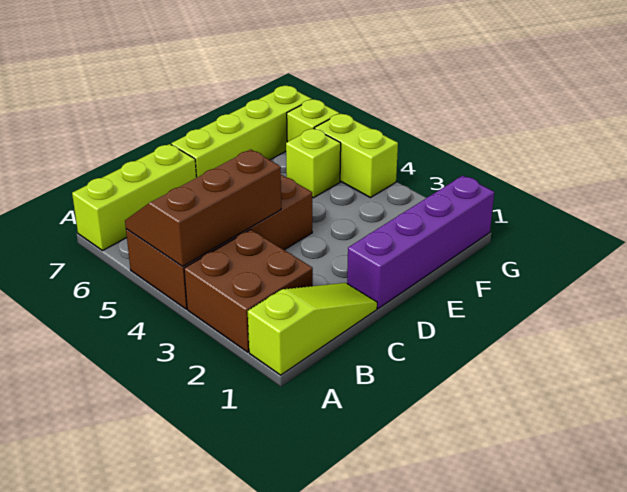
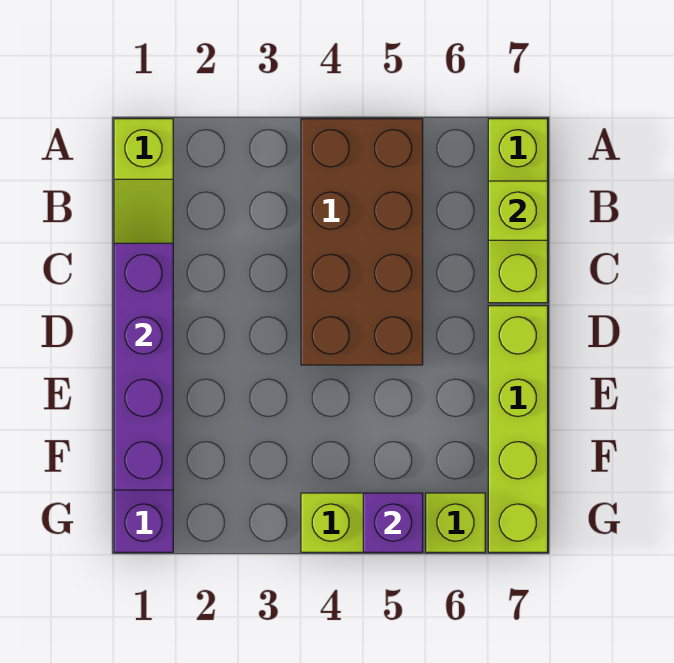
brown brick A2:B3 level 1 -> none
brown slope A4:C5 level 2 top 4 -> none
none -> purple brick C1:F1 level 2
lime brick F5 level 1 -> lime brick B7 level 2
none -> purple brick G5 level 2

